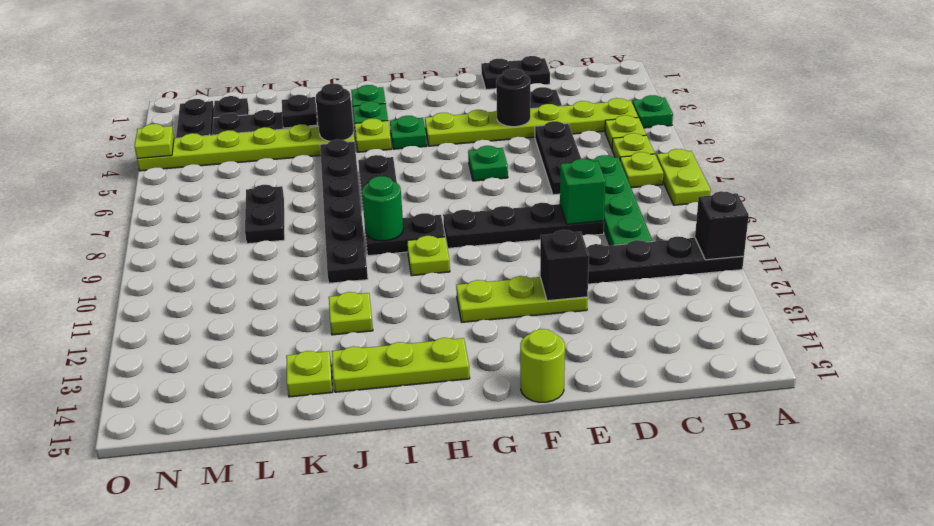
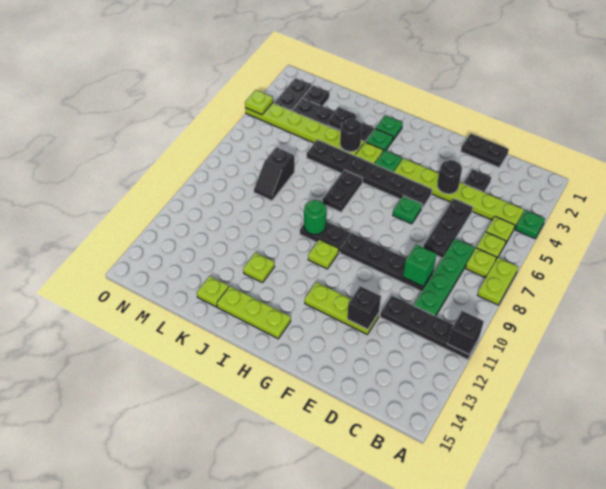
lime round brick F15 level 1 -> none
black plate J5:J10 level 1 -> black plate F5:K5 level 1
black plate L7:L8 level 1 -> black slope L7:L8 level 1 top 7

